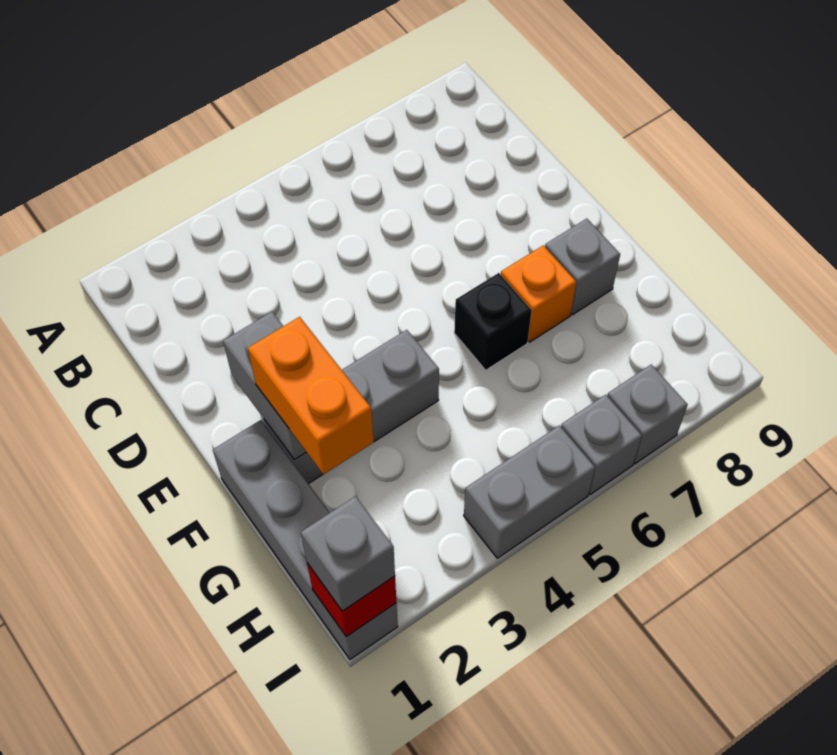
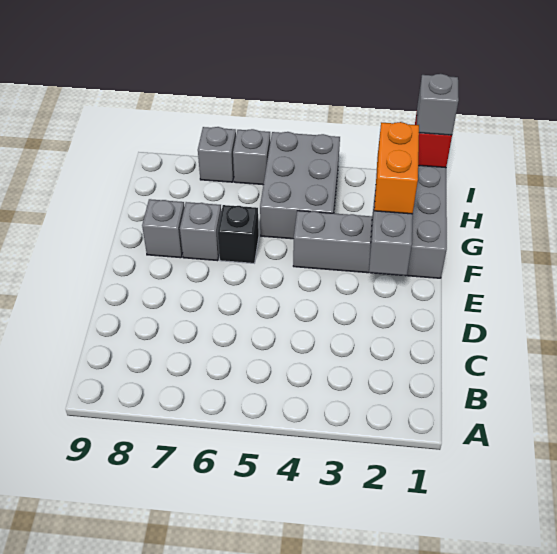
orange brick F7 level 1 -> grey brick F7 level 1
grey brick I4:I5 level 1 -> grey brick G4:I5 level 1

